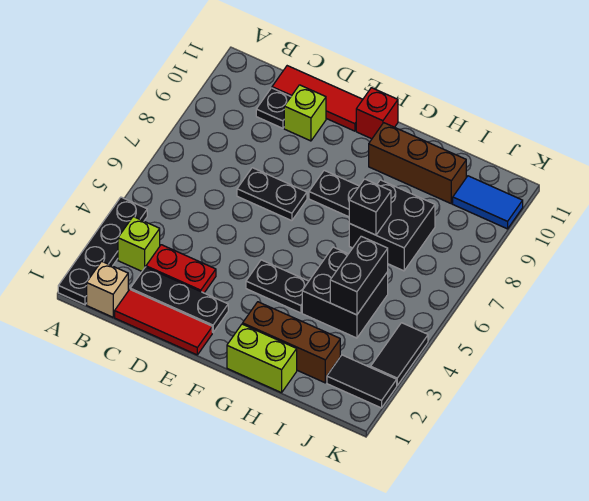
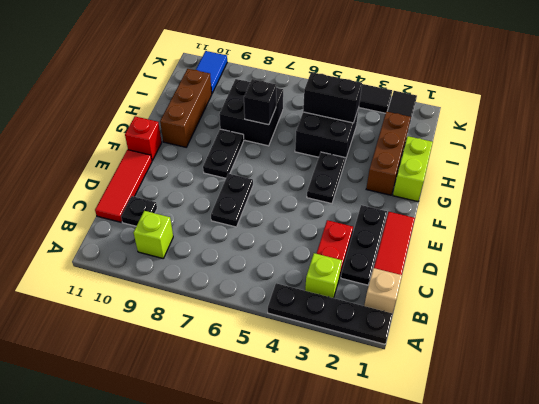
lime brick D10 level 1 -> lime brick B9 level 1

